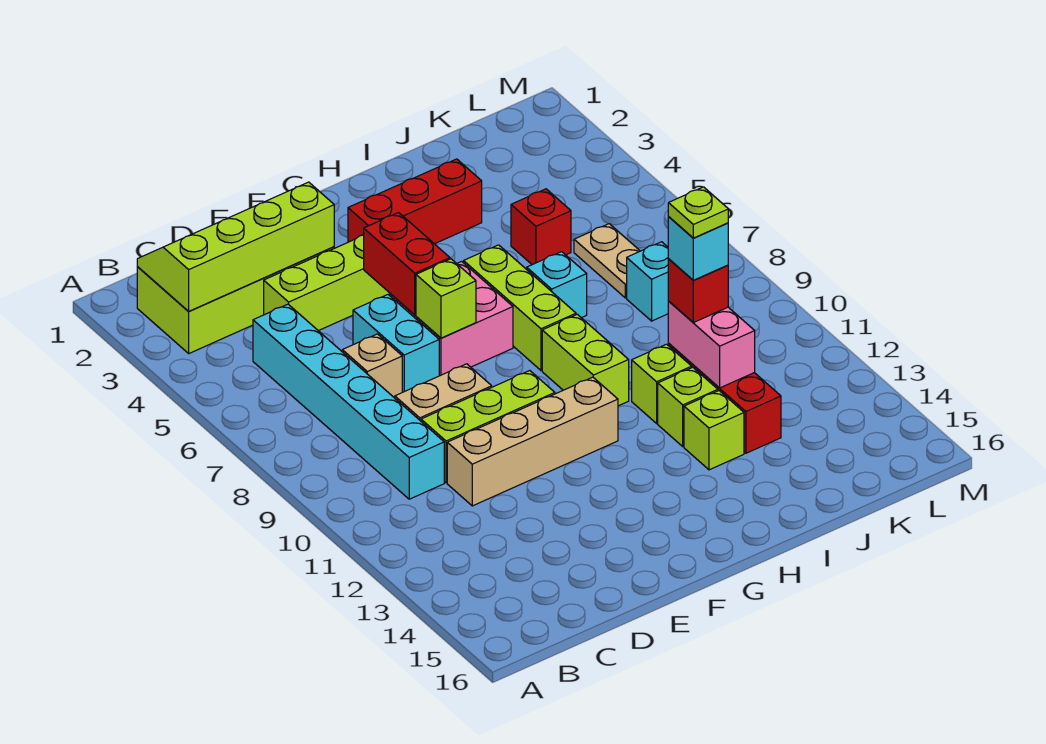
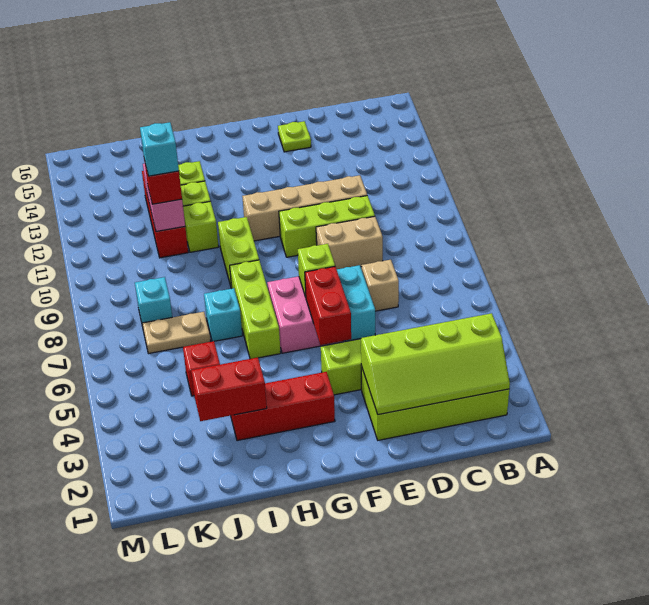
cyan brick C5:C10 level 1 -> none
none -> red brick I3:J3 level 2
lime plate J11 level 5 -> lime plate E15 level 1
tan plate K6:K7 level 1 -> tan plate J7:K7 level 1

